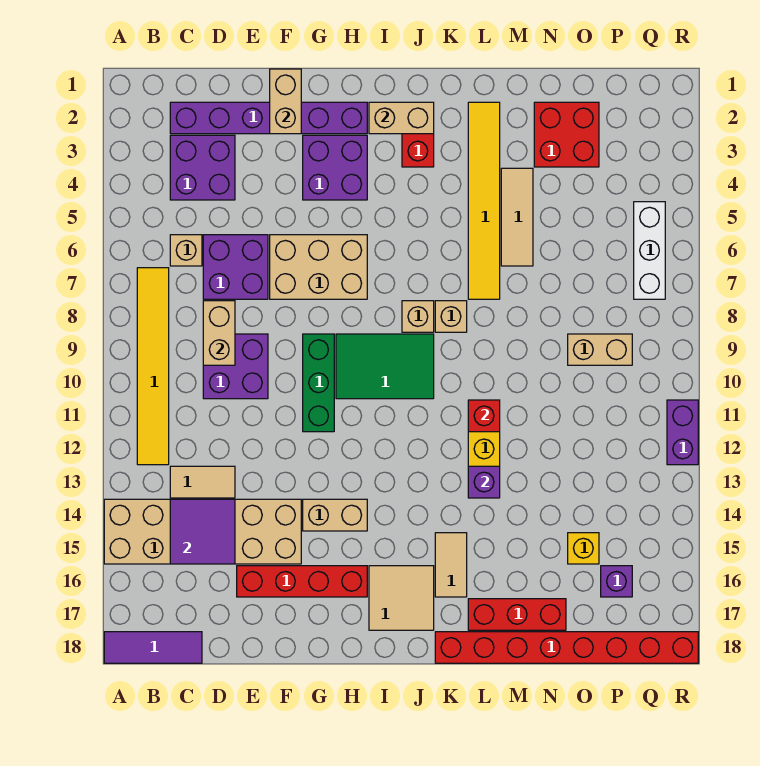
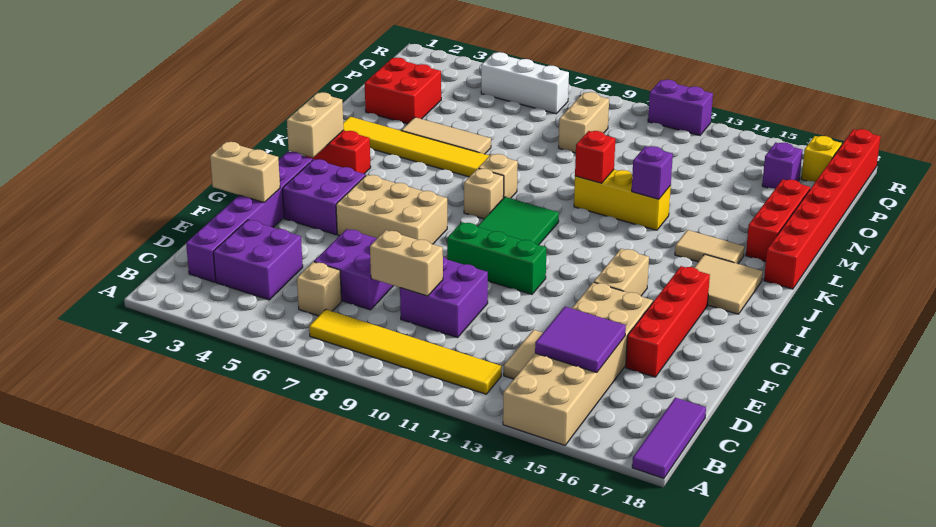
tan brick F6:H7 level 1 -> tan brick G5:H7 level 1
yellow brick O15 level 1 -> yellow brick Q17 level 1

